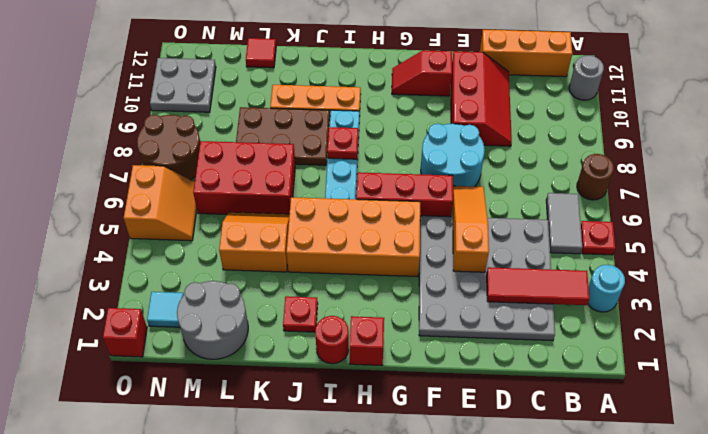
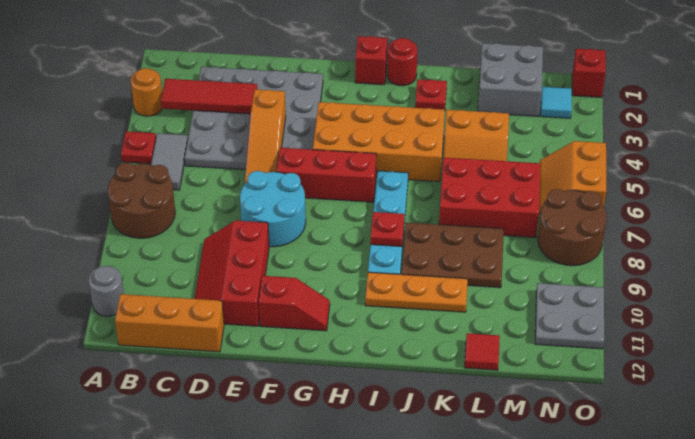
cyan round brick A3 level 1 -> orange round brick A3 level 1
brown round brick A7 level 1 -> brown round brick A7:B8 level 1
grey round brick L1:M2 level 1 -> grey brick L1:M2 level 1

